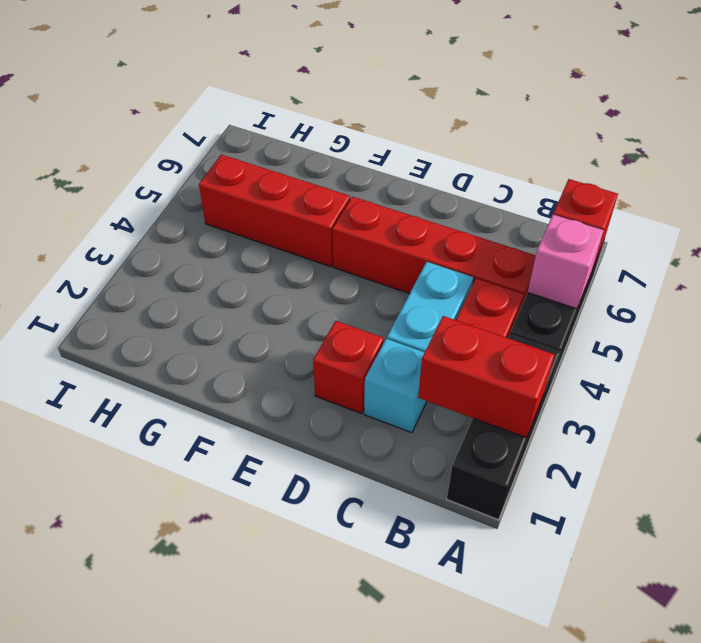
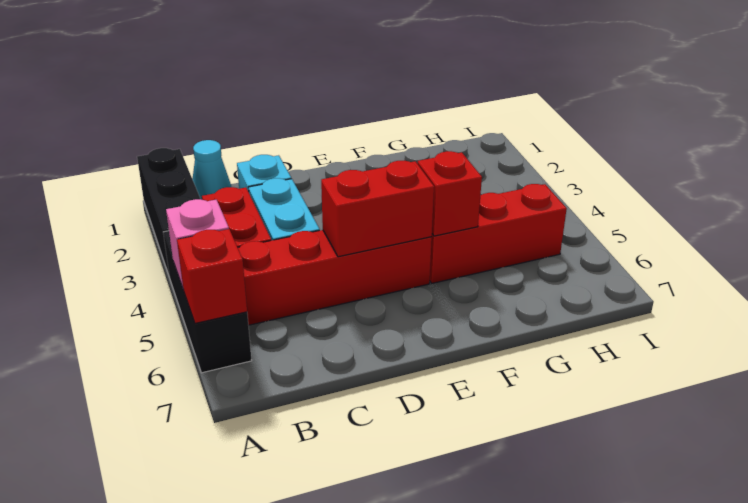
red brick A2:B2 level 2 -> red brick D5:E5 level 2
none -> cyan cone B1 level 1
red brick D2 level 1 -> red brick F5 level 2

